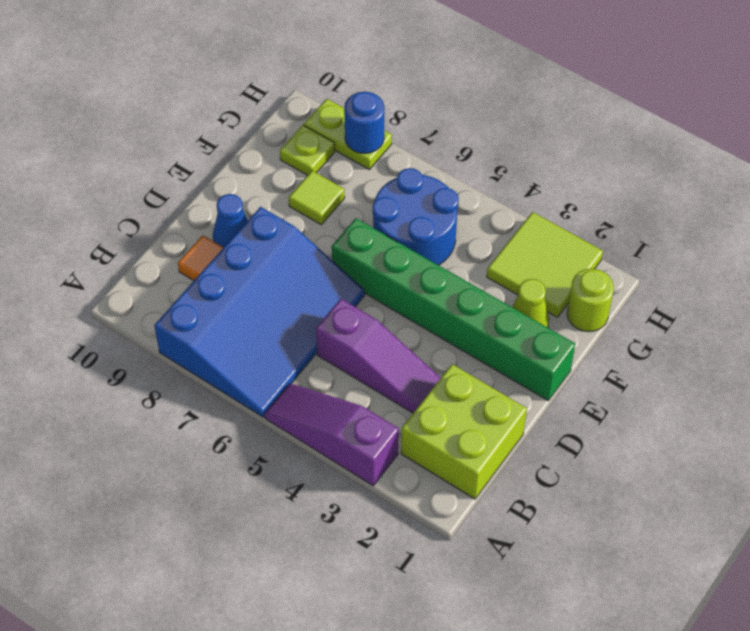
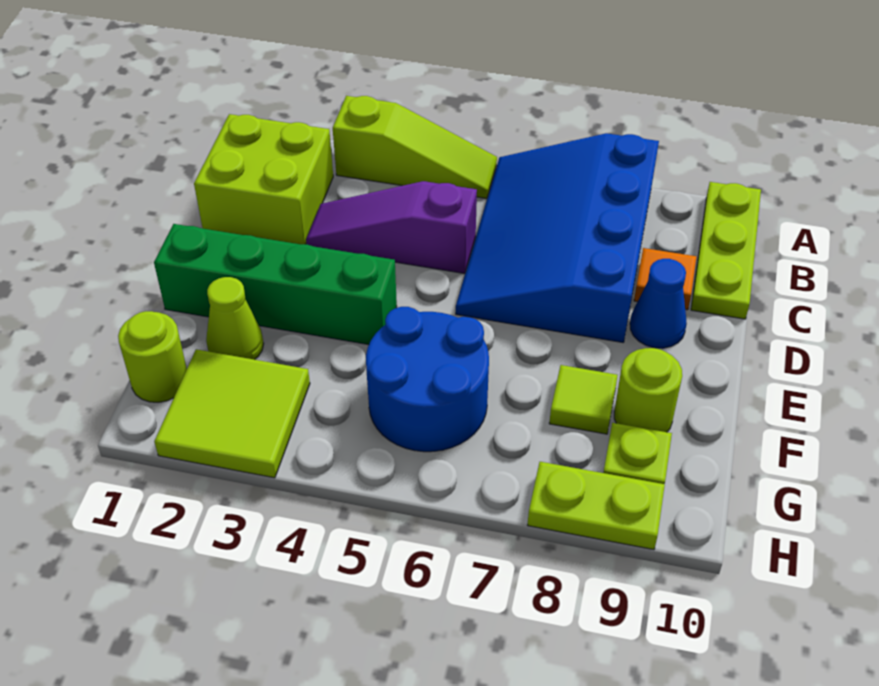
purple slope A3:A5 level 1 top 3 -> lime slope A3:A5 level 1 top 3
none -> lime plate A10:C10 level 1
green brick E1:E6 level 1 -> green brick E1:E4 level 1
none -> lime round brick F9 level 1
blue round brick H8 level 2 -> none

